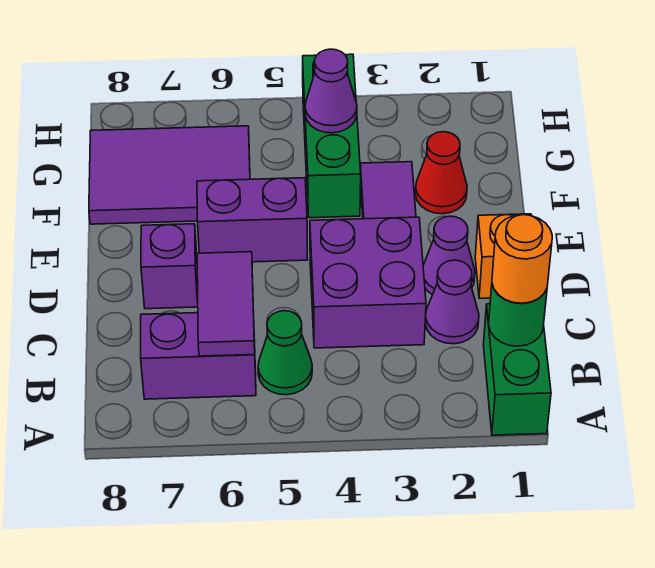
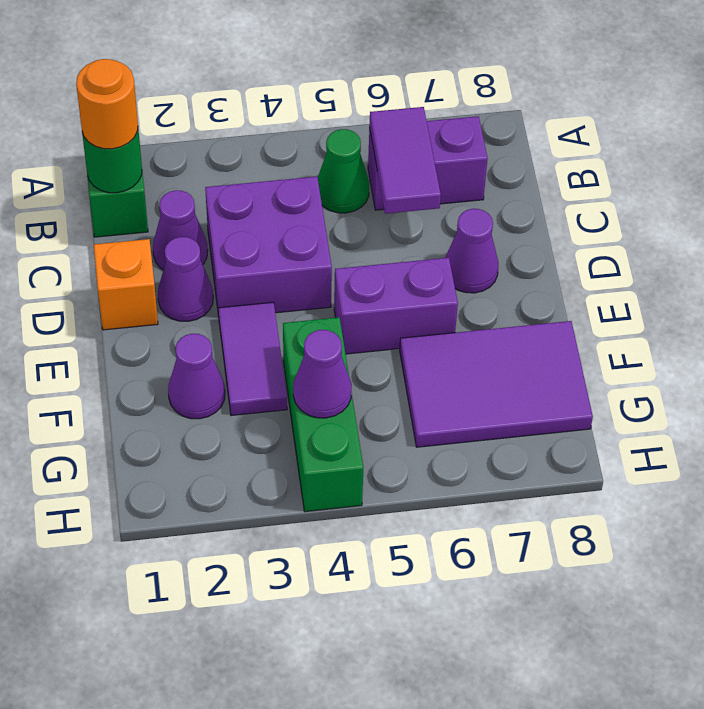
purple brick D7 level 1 -> purple cone D7 level 1
red cone F2 level 1 -> purple cone F2 level 1

